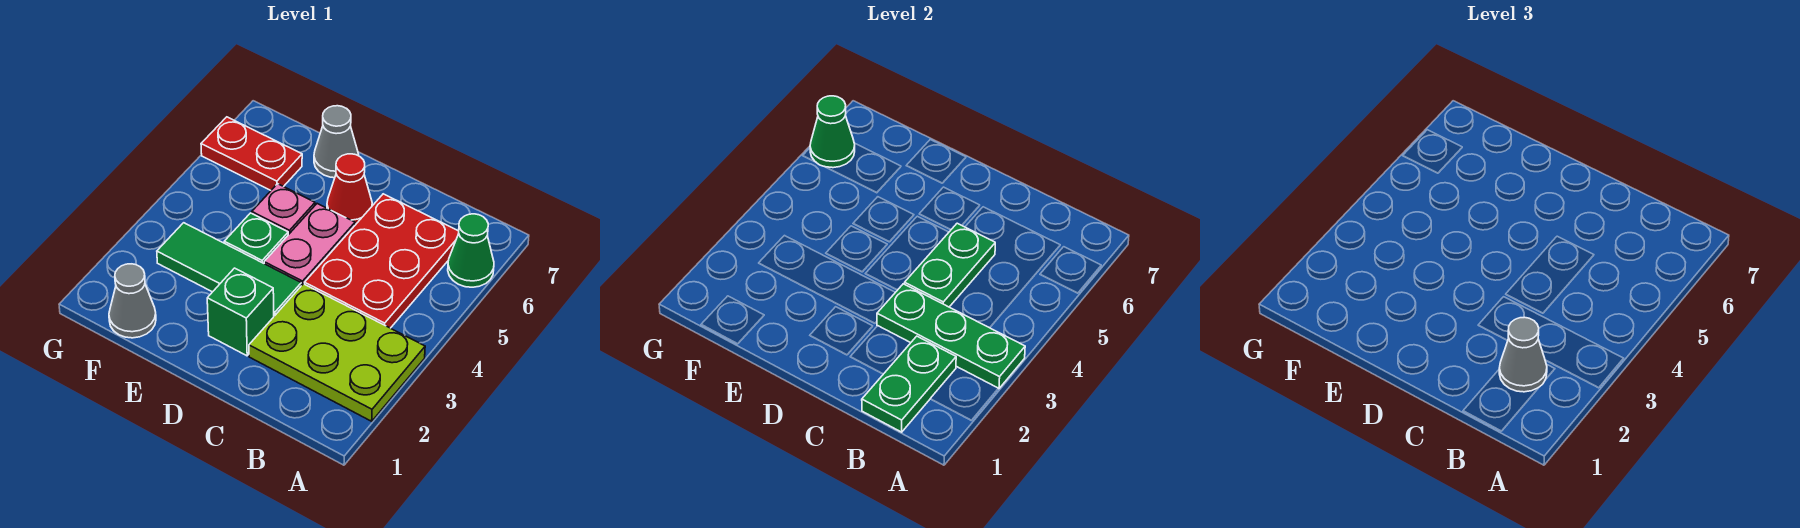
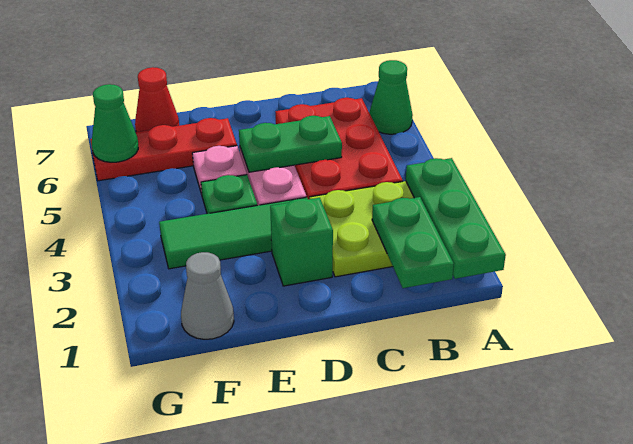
green plate A3:C3 level 2 -> green plate A1:A3 level 2
grey cone B2 level 3 -> none
green plate C4:C5 level 2 -> green plate C5:D5 level 2
red cone D6 level 1 -> red cone F7 level 1
grey cone E7 level 1 -> none
red plate F6:G6 level 1 -> red plate E6:G6 level 1

